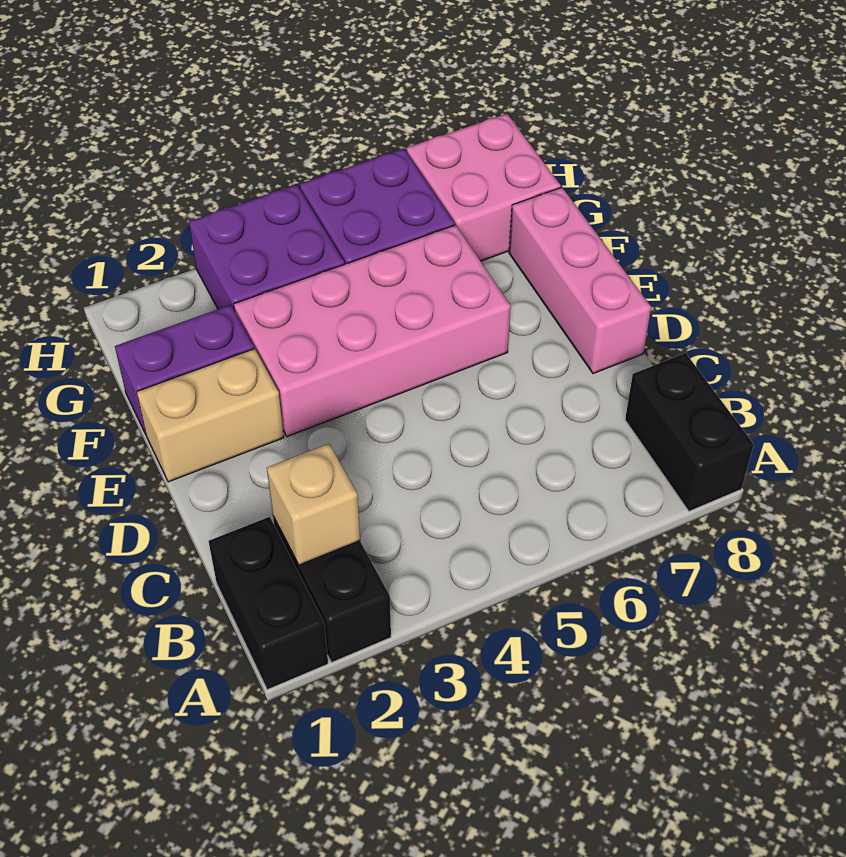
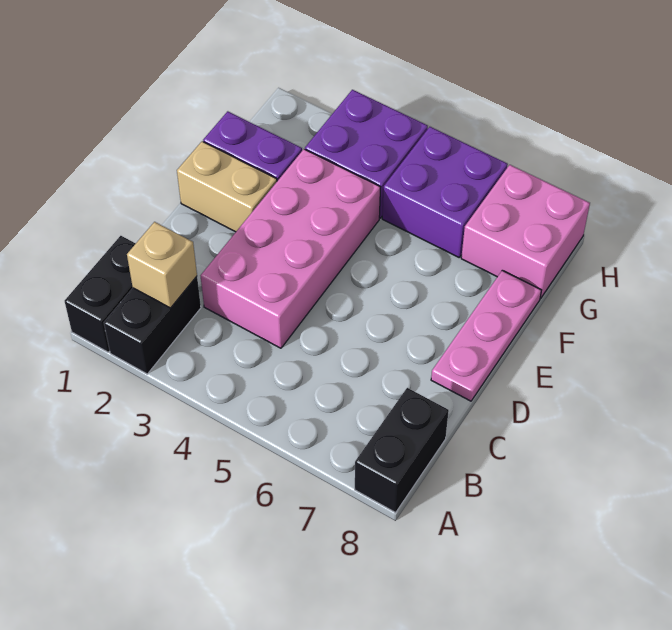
pink brick D8:F8 level 1 -> pink plate D8:F8 level 1
pink brick E3:F6 level 1 -> pink brick C3:F4 level 1

